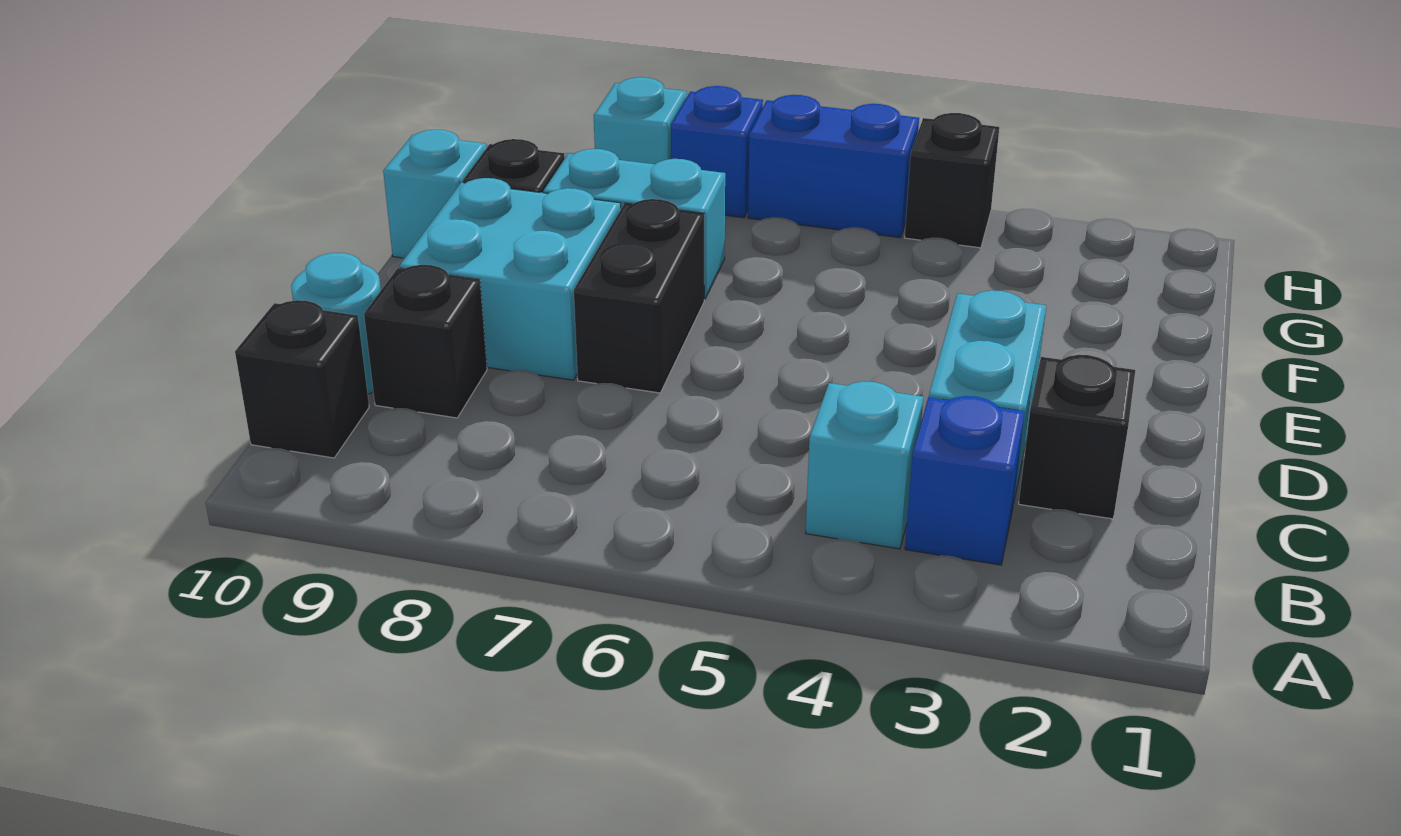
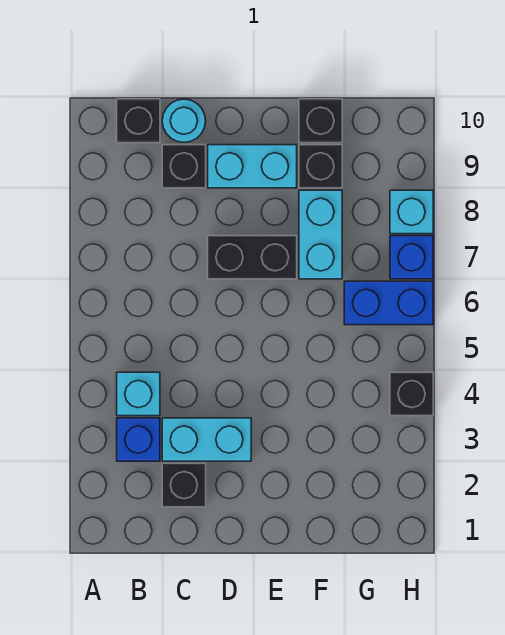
cyan brick D8:E9 level 1 -> cyan brick D9:E9 level 1
cyan brick F10 level 1 -> black brick F10 level 1
blue brick H5:H6 level 1 -> blue brick G6:H6 level 1

